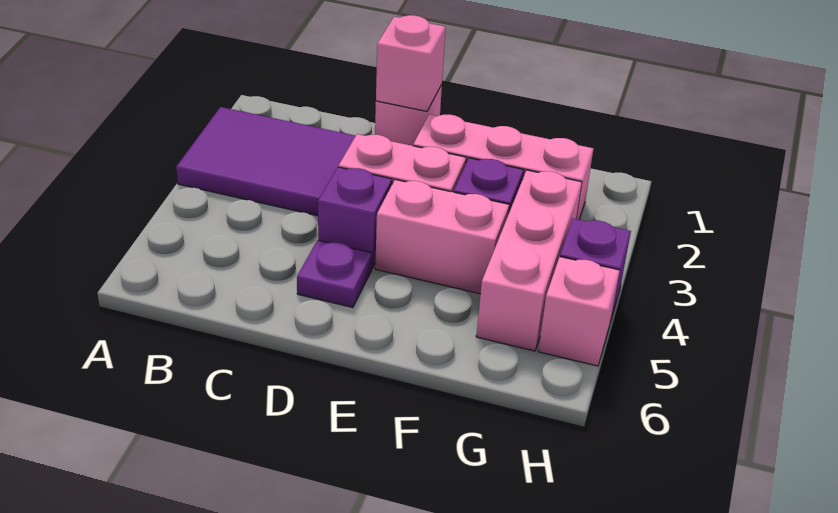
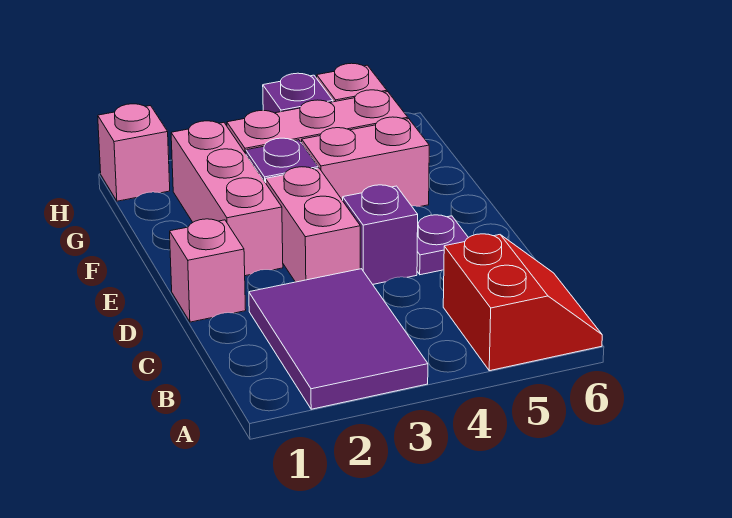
none -> red slope A5:B6 level 1 top 5
pink brick D1 level 2 -> pink brick H1 level 1
pink brick E4:F4 level 1 -> pink brick F4:F5 level 1

